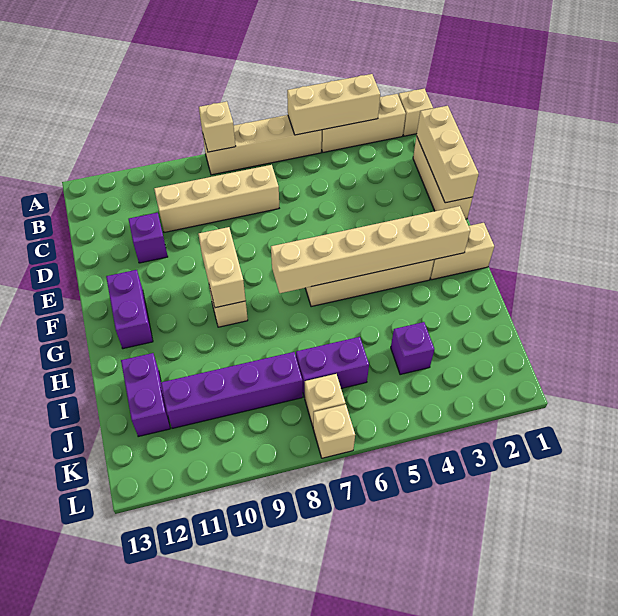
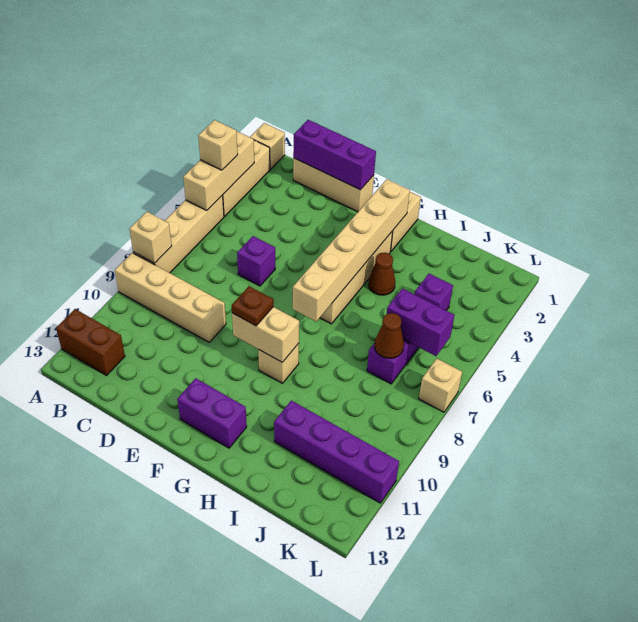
none -> brown brick A12:B12 level 1
tan brick C1:E1 level 2 -> purple brick C1:E1 level 2
tan brick C7:C10 level 1 -> tan brick A9:D9 level 1
purple brick D11 level 1 -> purple brick D6 level 1
none -> brown plate F9 level 3
none -> brown cone H4 level 1
purple brick I12:J12 level 1 -> purple brick J6:K6 level 2
none -> brown cone J7 level 2
purple brick J8:J11 level 1 -> purple brick I11:L11 level 1
tan brick K7 level 1 -> tan brick A4 level 3

